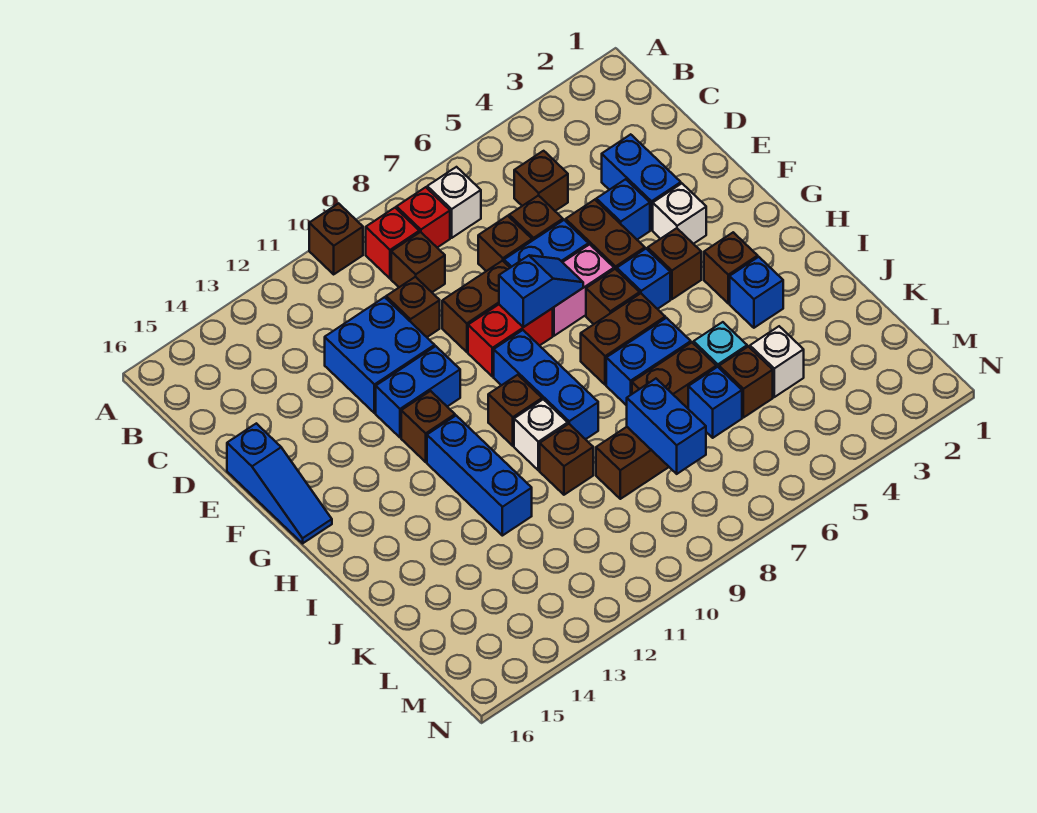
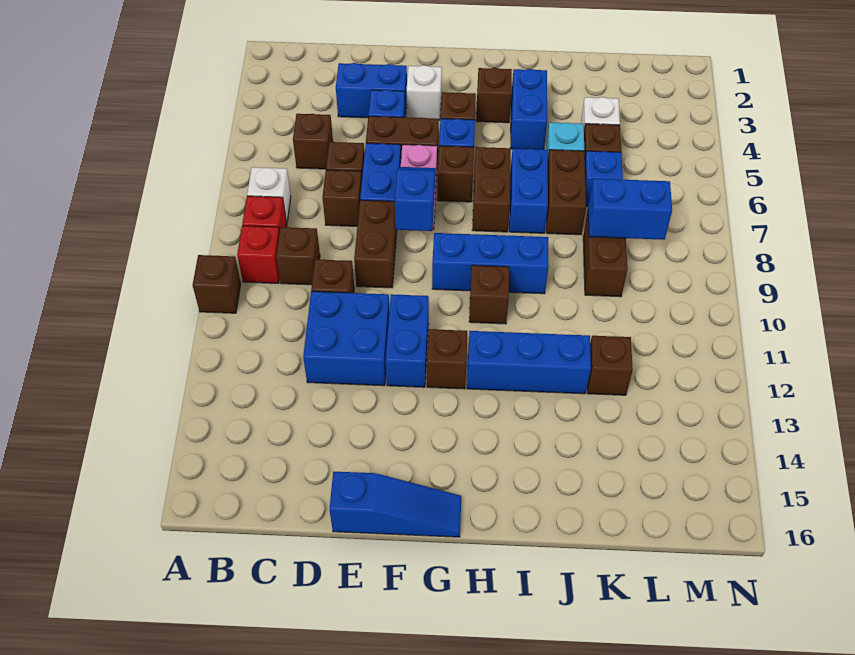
red brick F8:F9 level 1 -> none
blue brick I3 level 1 -> blue brick I3:I4 level 1
white brick I10 level 1 -> none
brown brick J10 level 1 -> brown brick K12 level 1

